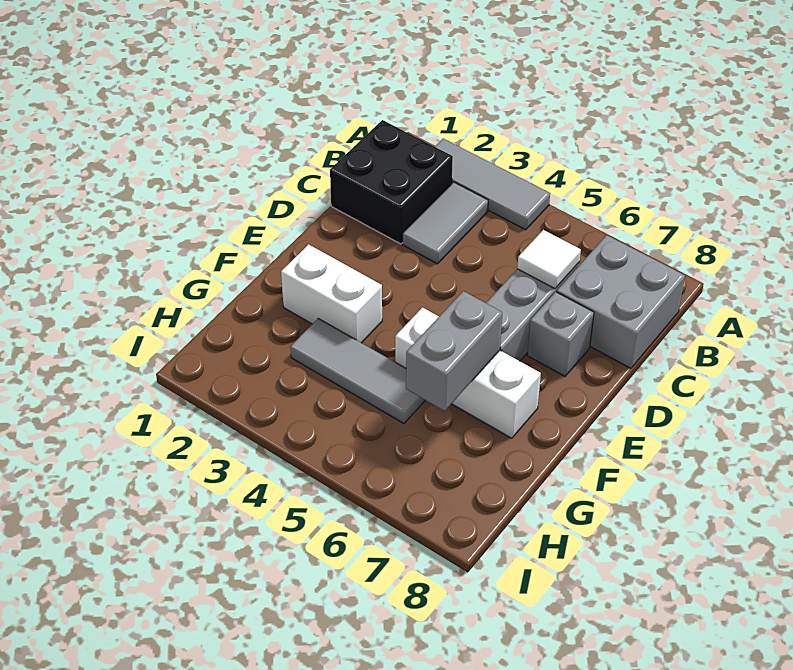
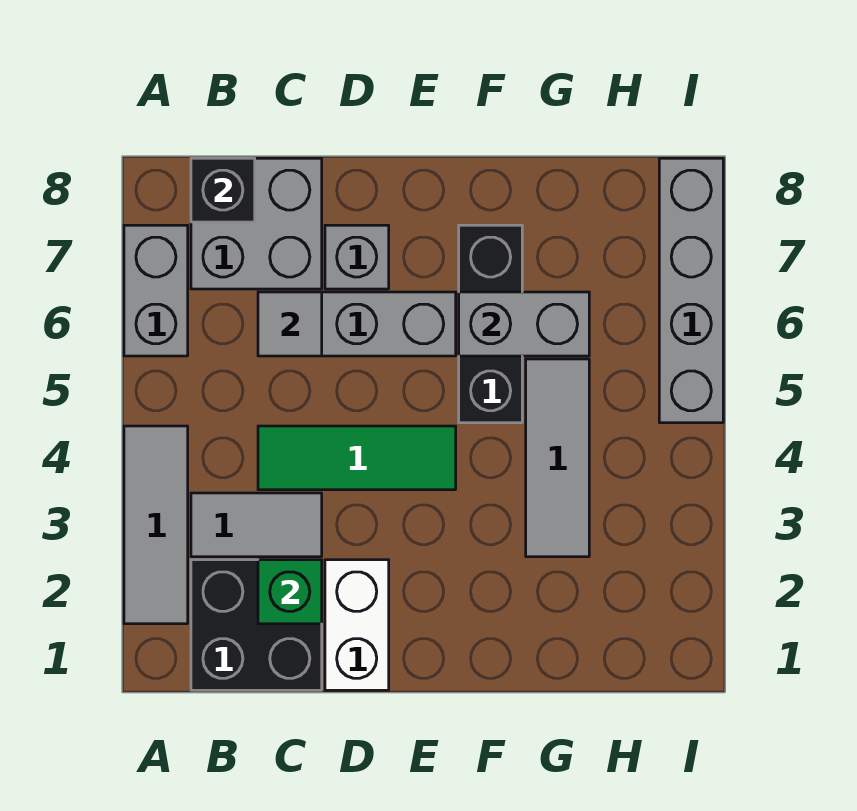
none -> grey brick A6:A7 level 1
none -> black brick B8 level 2
none -> green brick C2 level 2
none -> green tile C4:E4 level 1
white tile C6 level 2 -> grey tile C6 level 2
white brick F2:F3 level 1 -> white brick D1:D2 level 1
white brick F5:F7 level 1 -> black brick F5:F7 level 1
none -> grey brick I5:I8 level 1

